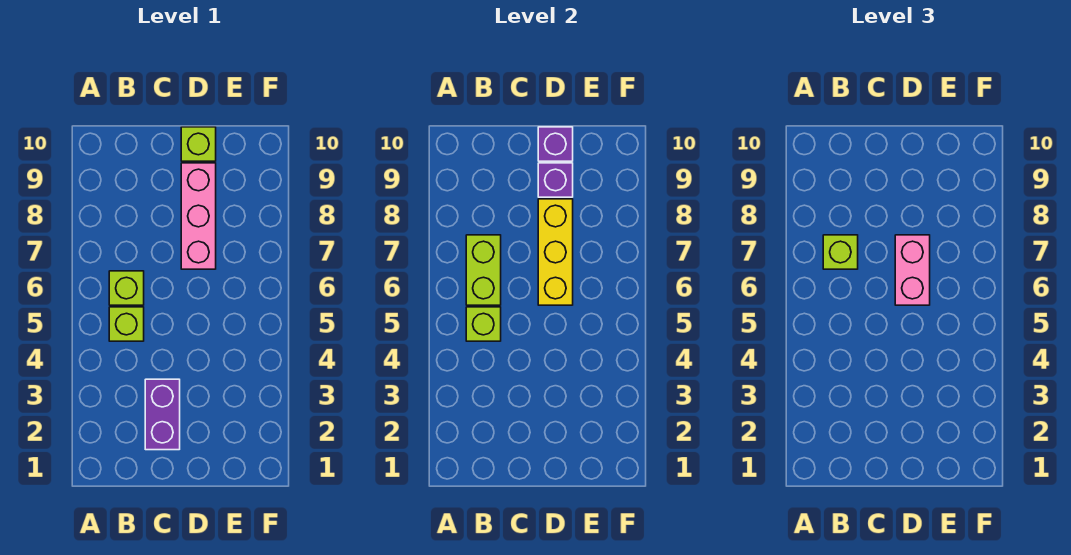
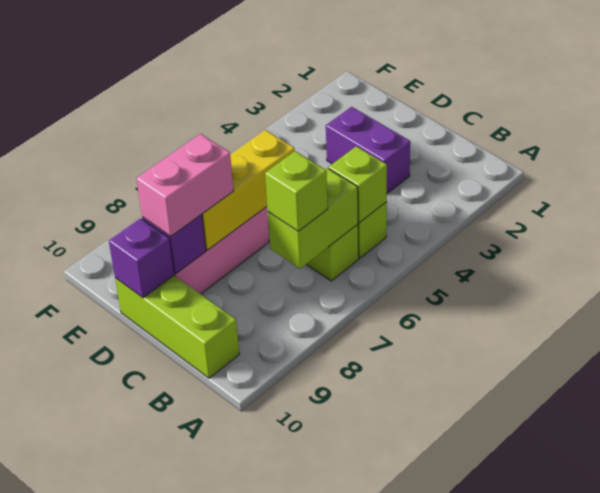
purple brick C2:C3 level 1 -> purple brick C3:D3 level 1
pink brick D6:D7 level 3 -> pink brick D8:D9 level 3
lime brick D10 level 1 -> lime brick B10:D10 level 1

